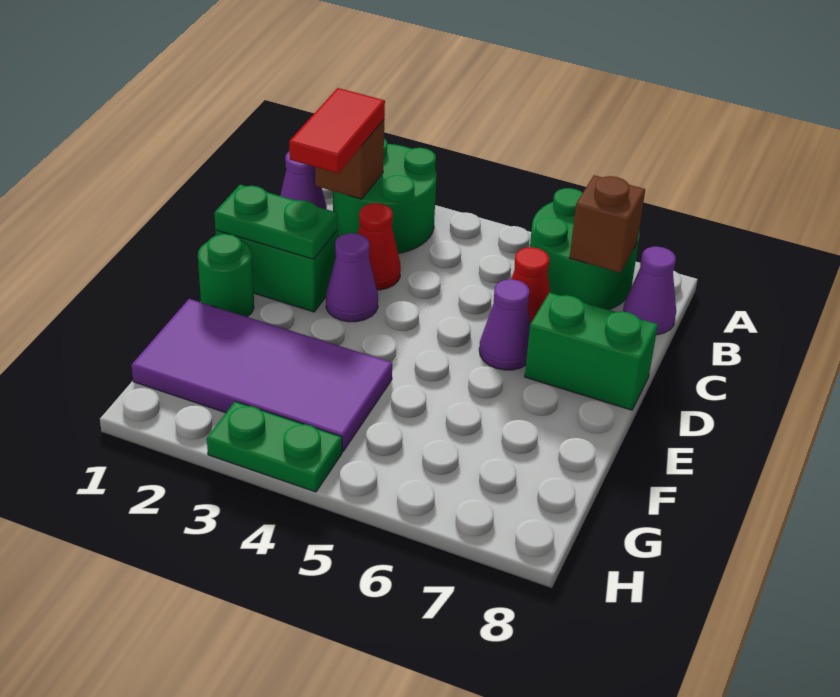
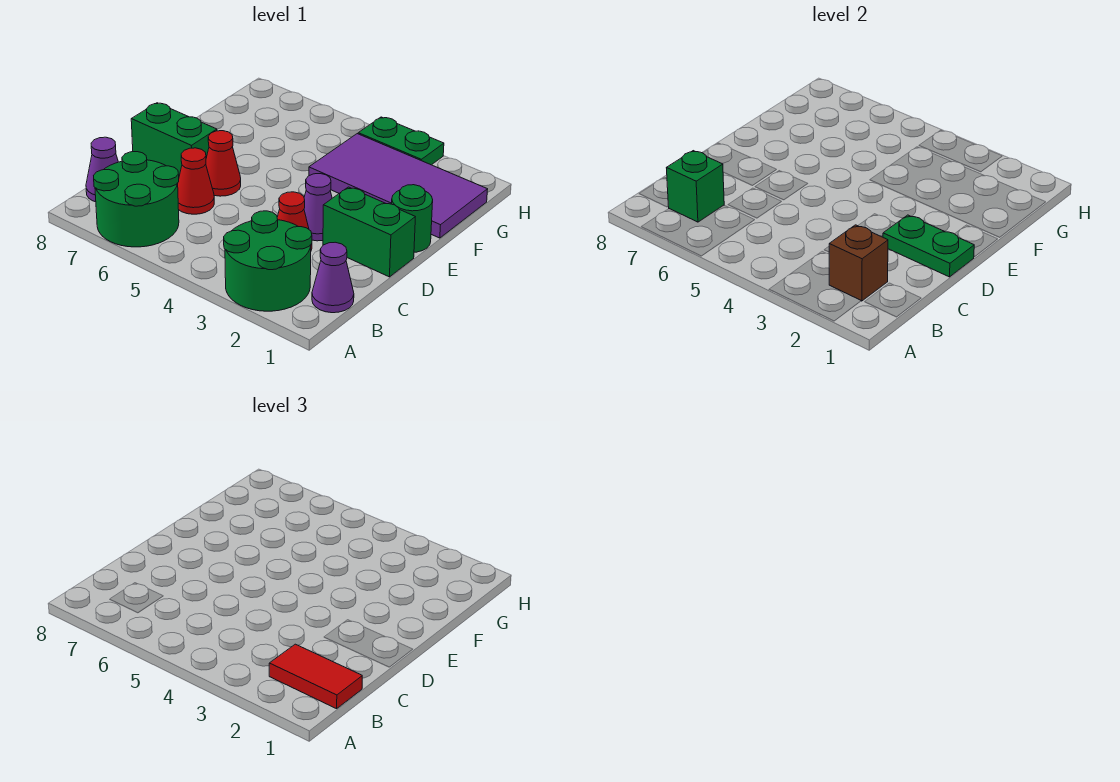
red tile B2:C2 level 3 -> red tile B1:B2 level 3
brown brick B7 level 2 -> green brick B7 level 2
purple cone D6 level 1 -> red cone D6 level 1

